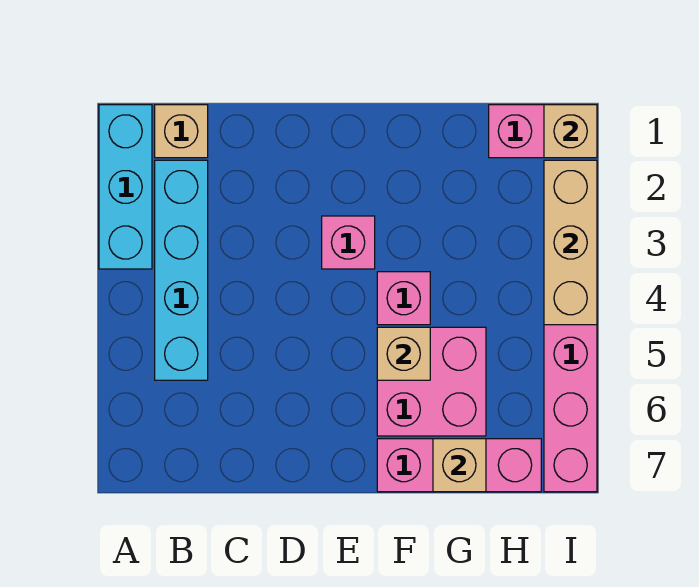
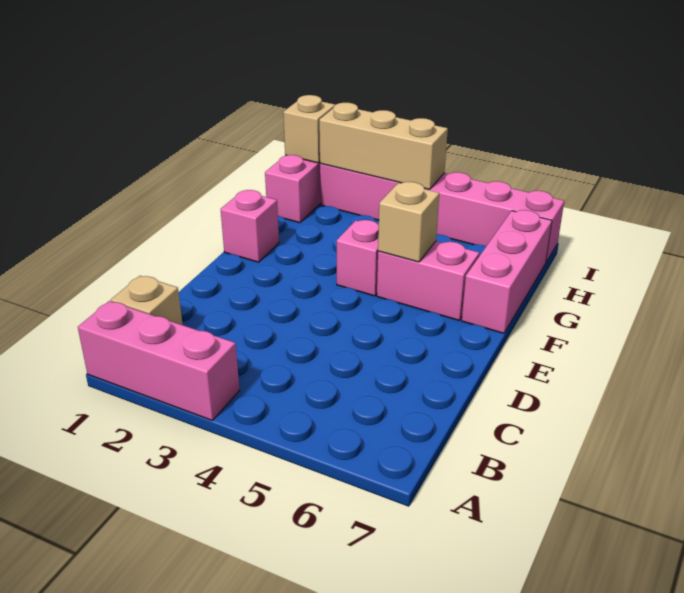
cyan brick A1:A3 level 1 -> pink brick A1:A3 level 1
cyan brick B2:B5 level 1 -> none
pink brick E3 level 1 -> pink brick F1 level 1
pink brick F5:G6 level 1 -> pink brick F5:F6 level 1
tan brick G7 level 2 -> none

